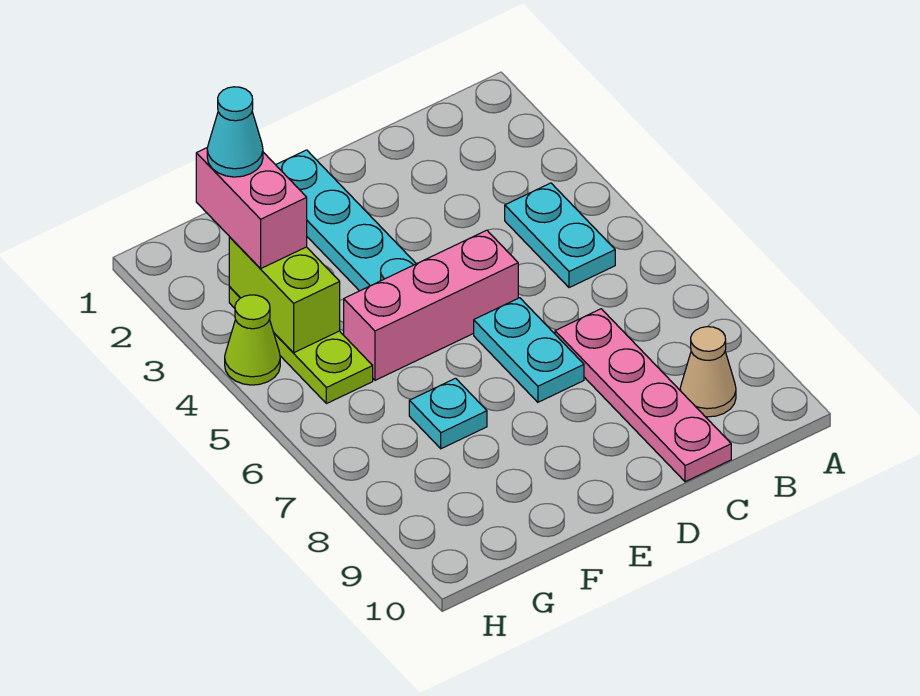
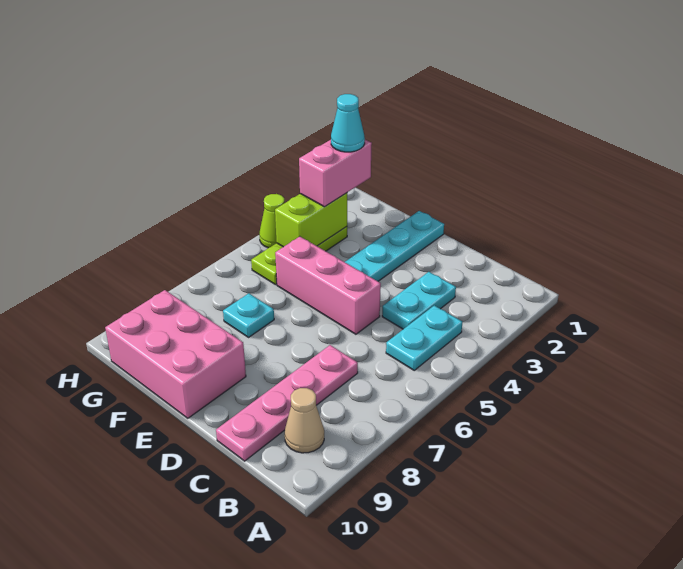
cyan plate D6:D7 level 1 -> cyan plate C3:C4 level 1
none -> pink brick E9:G10 level 1

